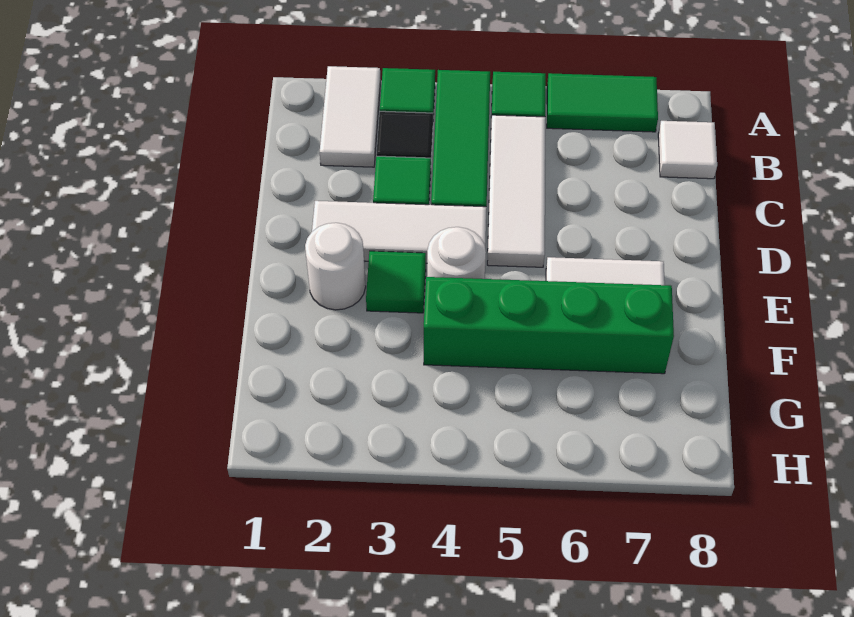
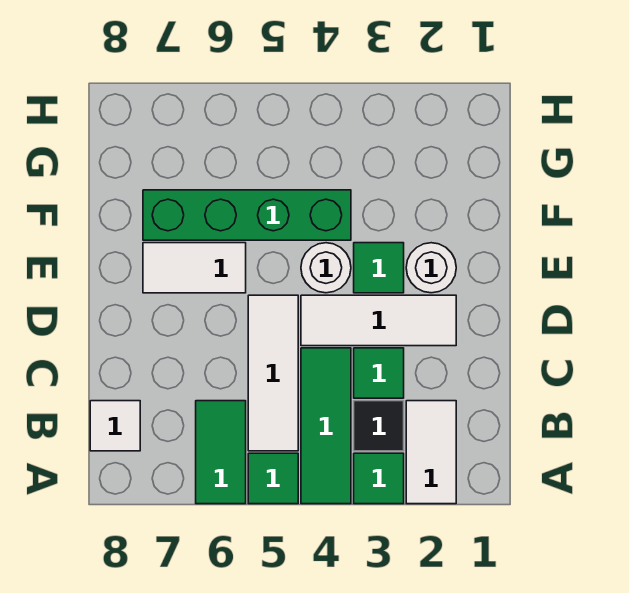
green tile A6:A7 level 1 -> green tile A6:B6 level 1

